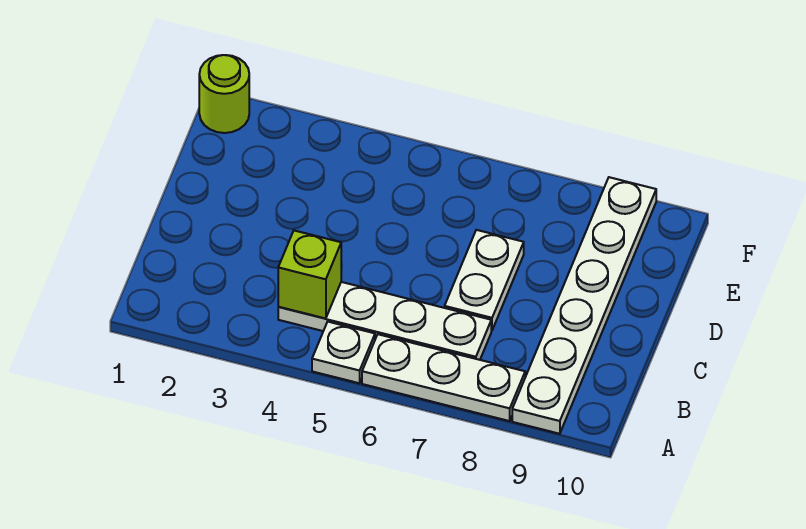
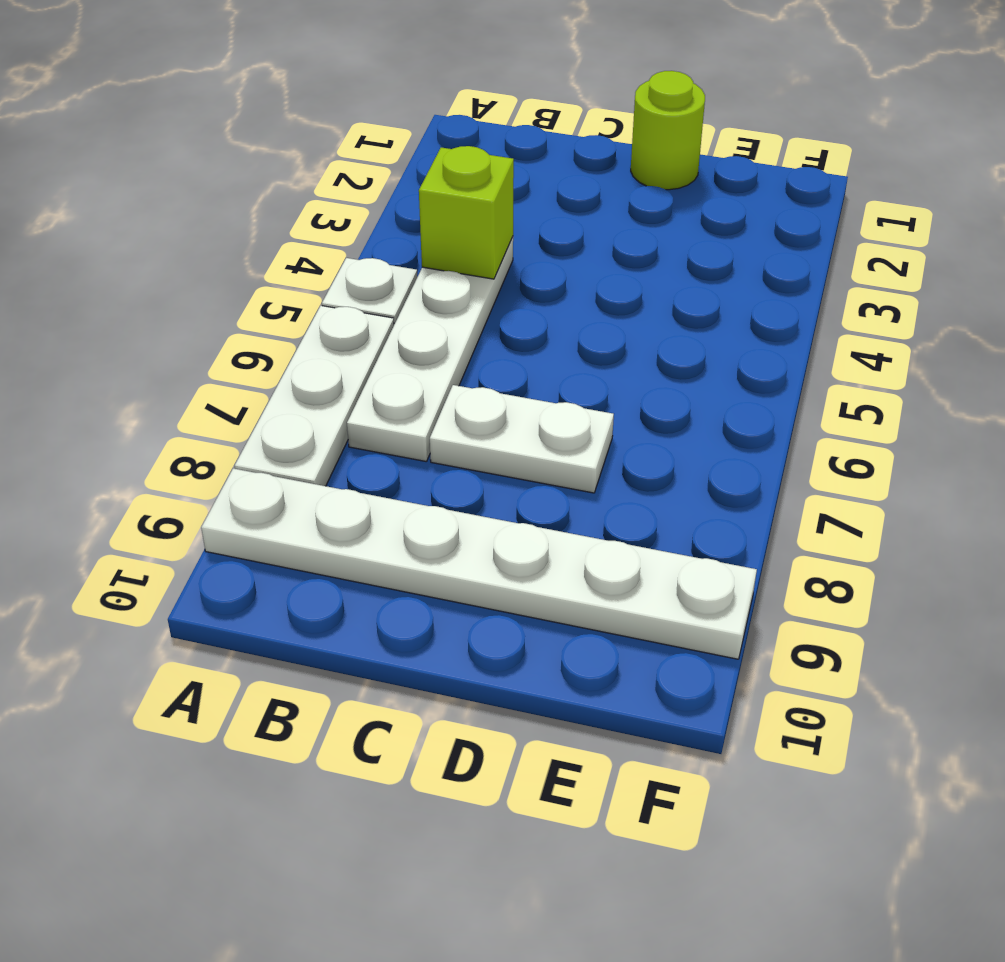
lime round brick F1 level 1 -> lime round brick D1 level 1

